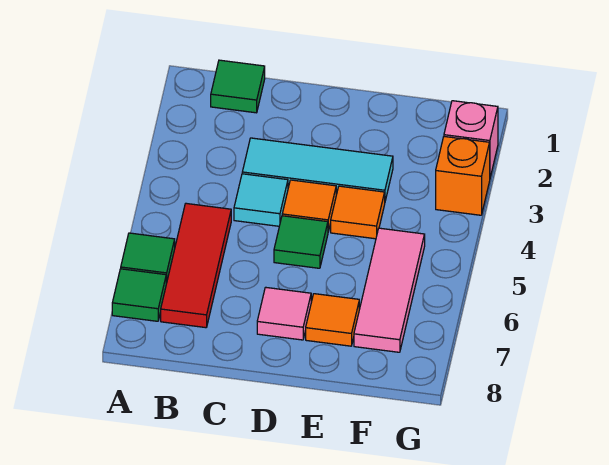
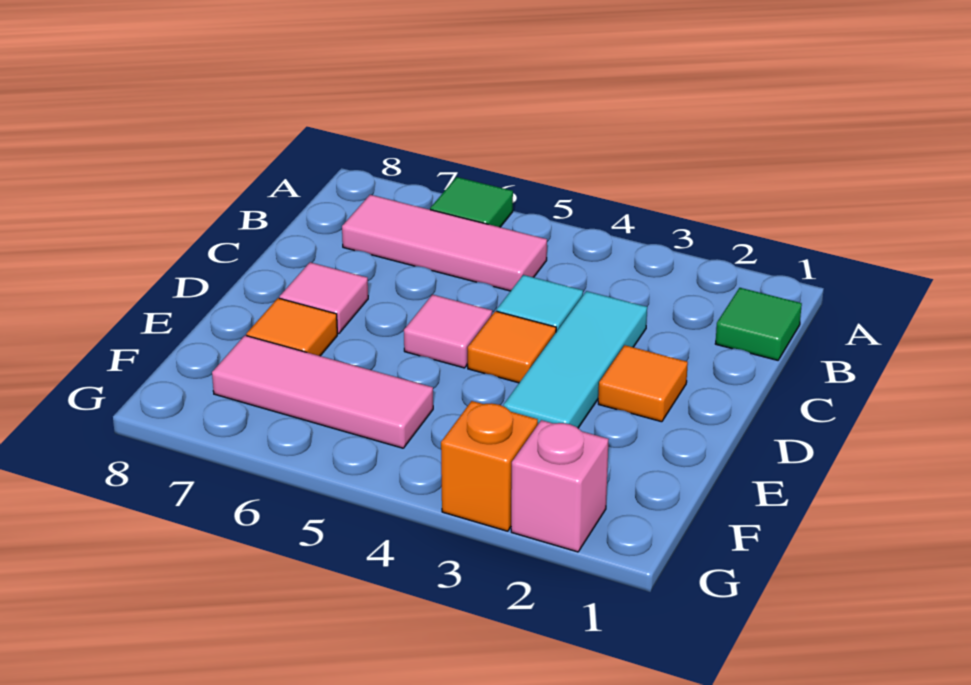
green tile A7 level 1 -> none
red tile B5:B7 level 1 -> pink tile B5:B7 level 1
green tile D5 level 1 -> pink tile D5 level 1
orange tile E4 level 1 -> orange tile D2 level 1

